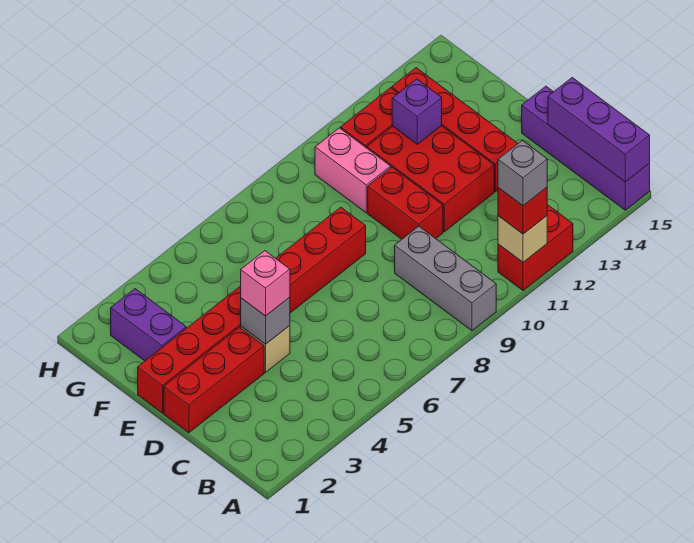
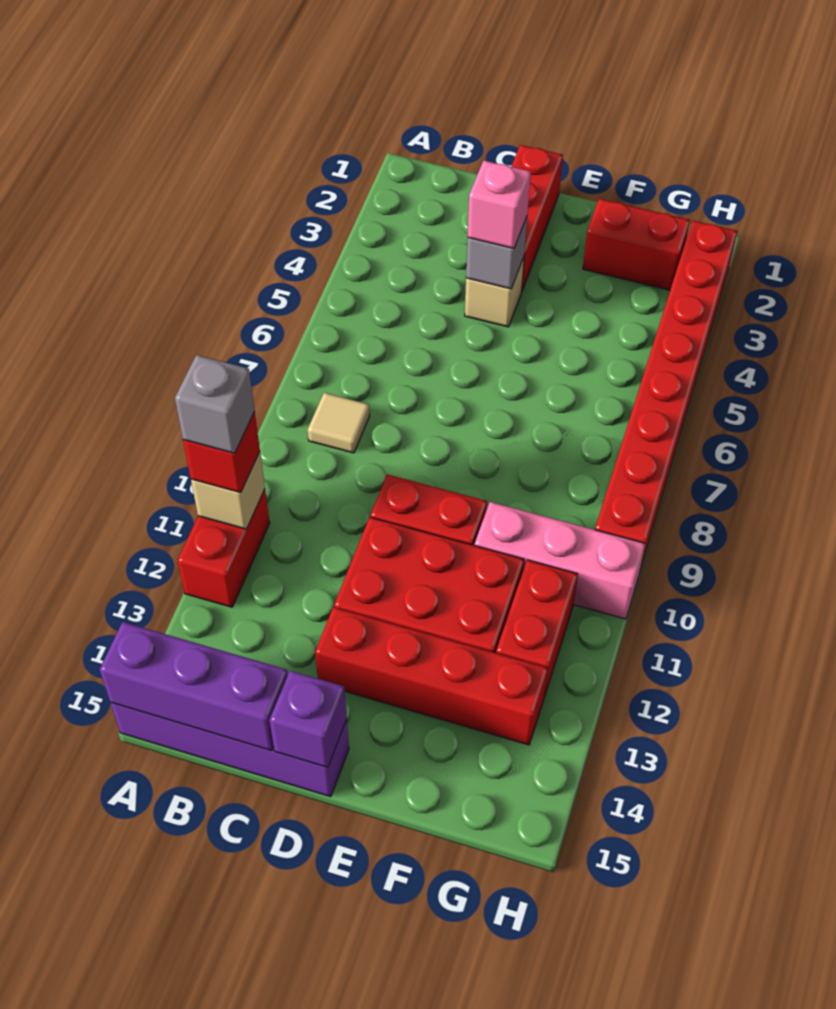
grey brick A9:C9 level 1 -> none
none -> tan tile B8 level 1
red brick E1:E8 level 1 -> red brick H2:H9 level 1
purple brick F2:G2 level 1 -> red brick F2:G2 level 1
pink brick F10:G10 level 1 -> pink brick F10:H10 level 1
purple brick F12 level 2 -> purple brick D15 level 2

